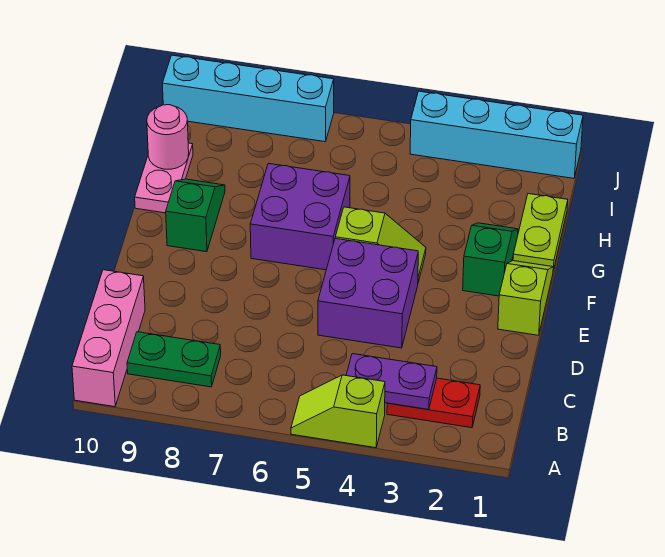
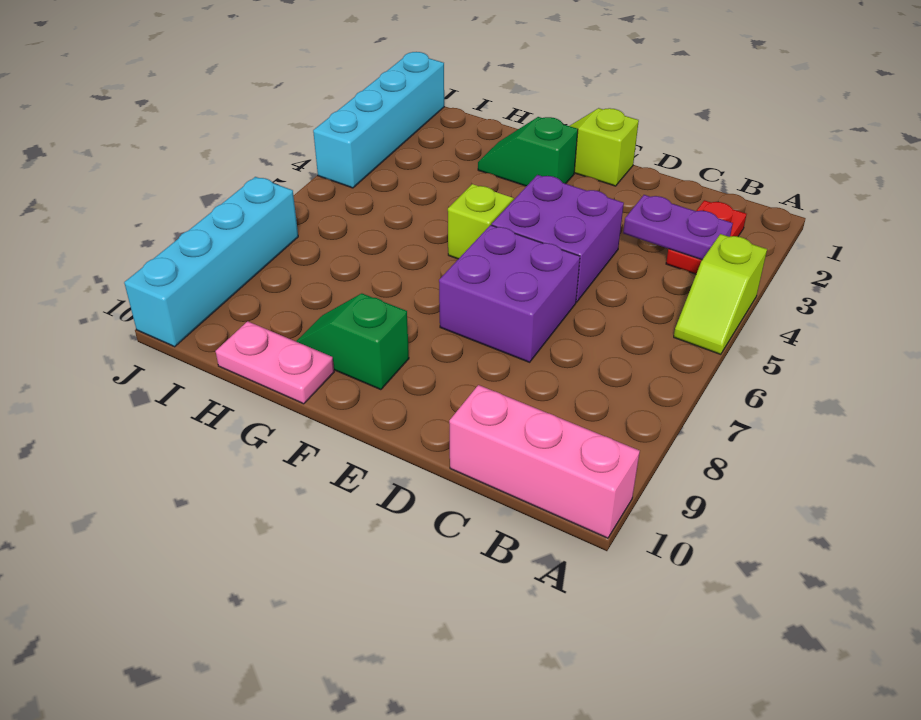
purple plate B3:B4 level 2 -> purple plate B3:C3 level 2
green plate B8:B9 level 1 -> none
purple brick F6:G7 level 1 -> purple brick D6:E7 level 1
lime plate G1:H1 level 1 -> none
pink round brick H10 level 2 -> none

